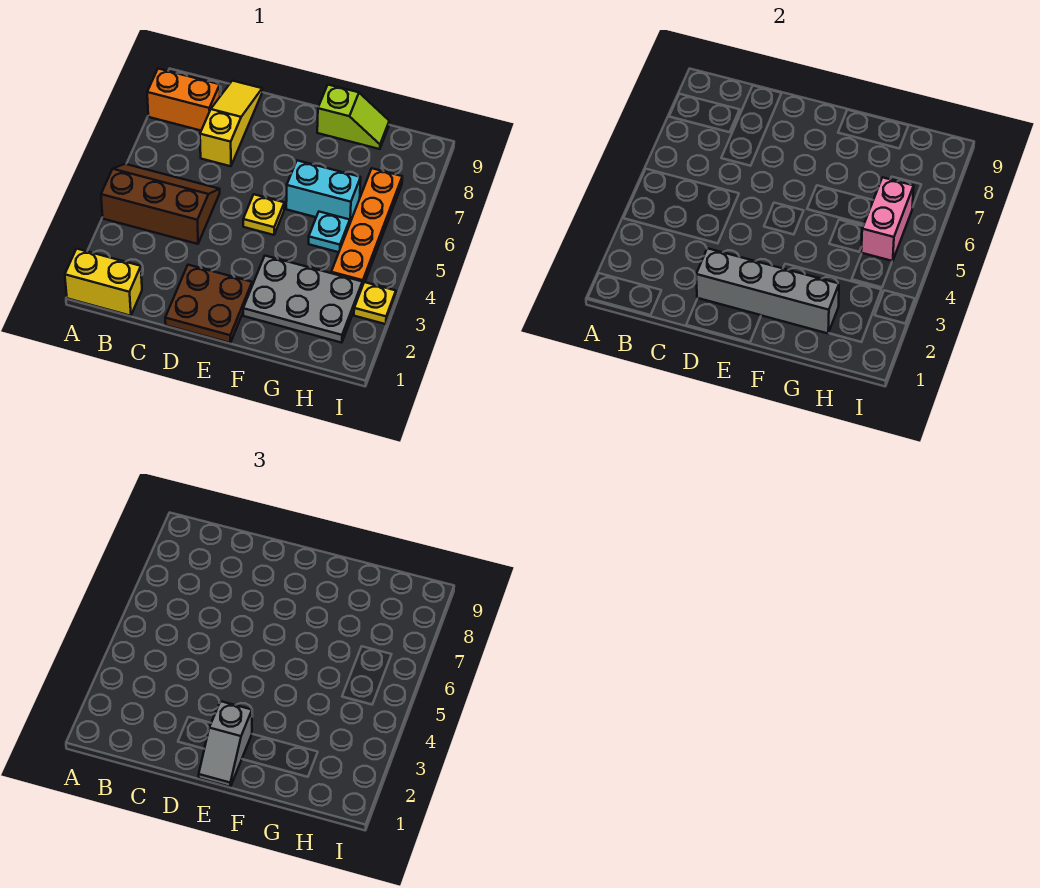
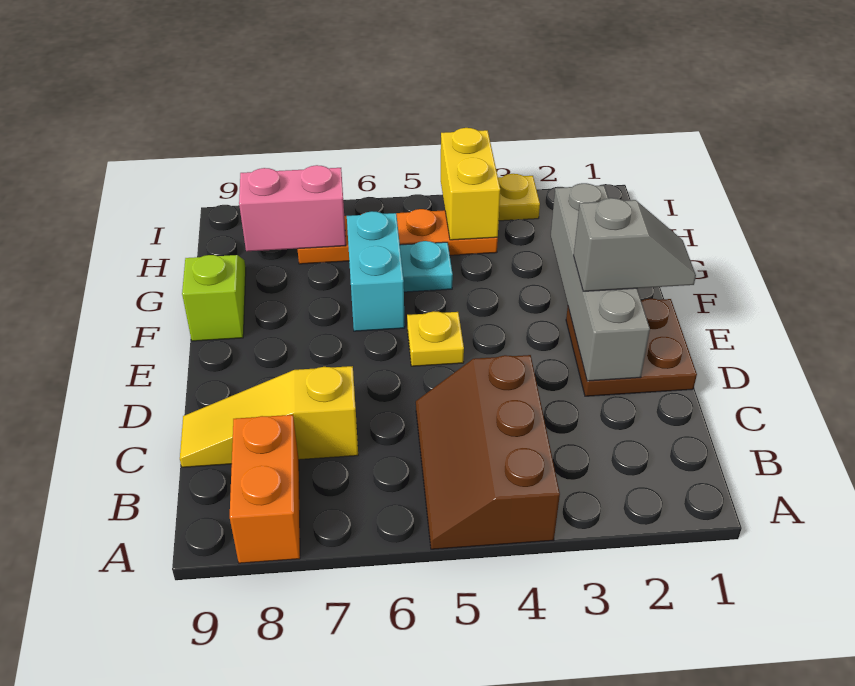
yellow brick A1:B1 level 1 -> yellow brick H4:I4 level 2
grey plate F2:H3 level 1 -> none
pink brick H5:H6 level 2 -> pink brick H7:H8 level 2

